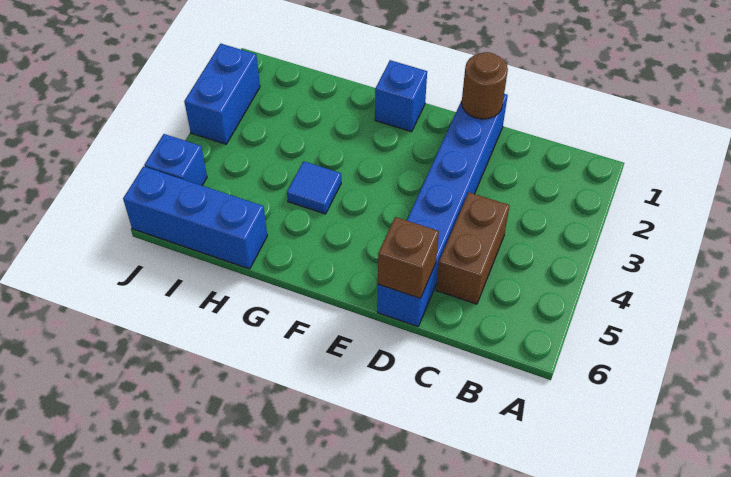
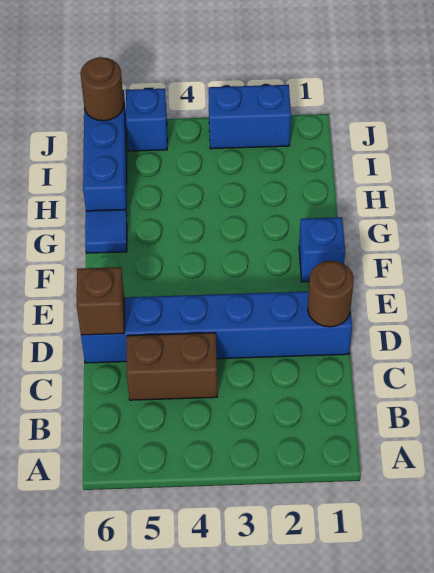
blue tile G4 level 1 -> blue tile G6 level 1
none -> brown round brick J6 level 2

